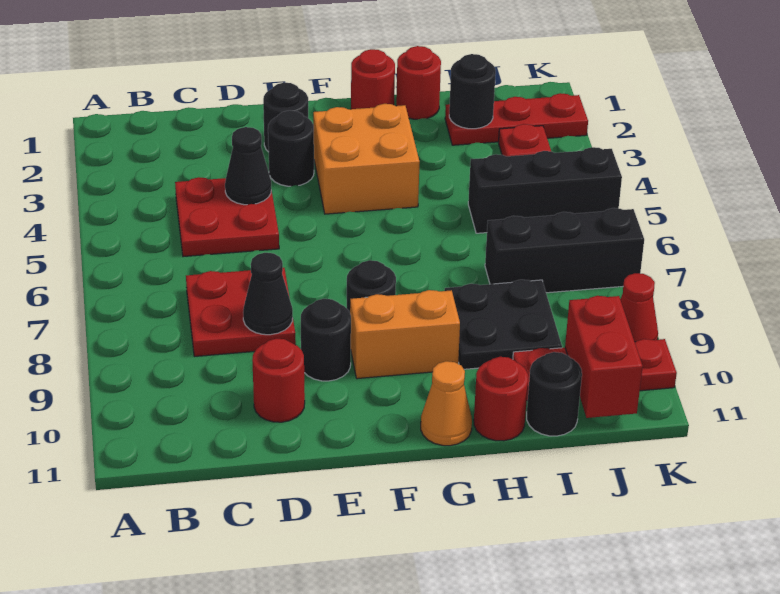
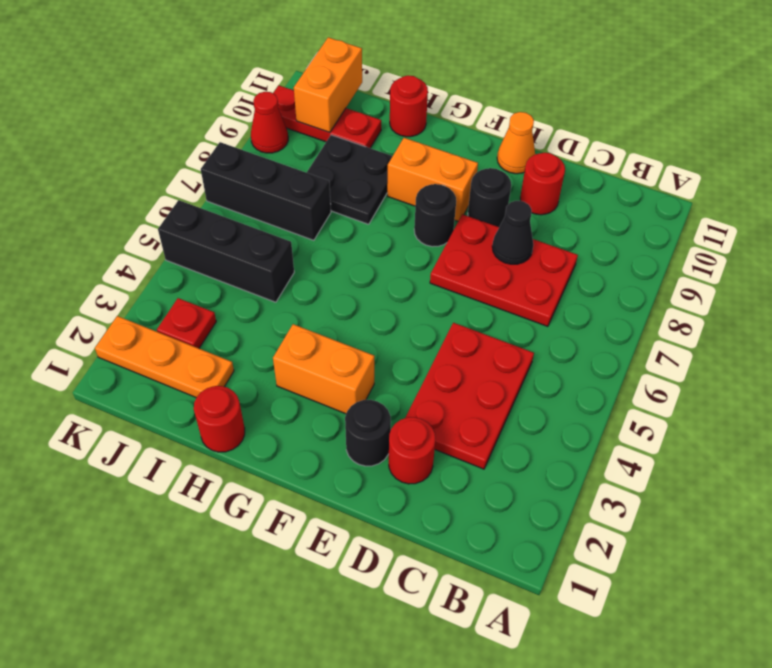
red plate C4:D5 level 1 -> red plate C3:D5 level 1
red plate C7:D8 level 1 -> red plate C7:E8 level 1
black cone D4 level 2 -> none
black round brick E3 level 1 -> none
orange brick F3:G4 level 1 -> orange brick F3:G3 level 1
red round brick G1 level 1 -> red round brick D2 level 1
orange cone G11 level 1 -> orange cone E11 level 1
red plate I2:K2 level 1 -> orange plate I2:K2 level 1
black round brick I2 level 2 -> none
black round brick I11 level 1 -> none
red brick J10:J11 level 2 -> orange brick J10:J11 level 2

